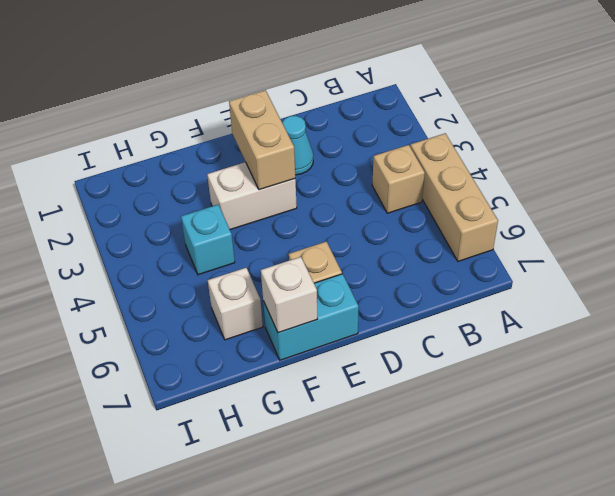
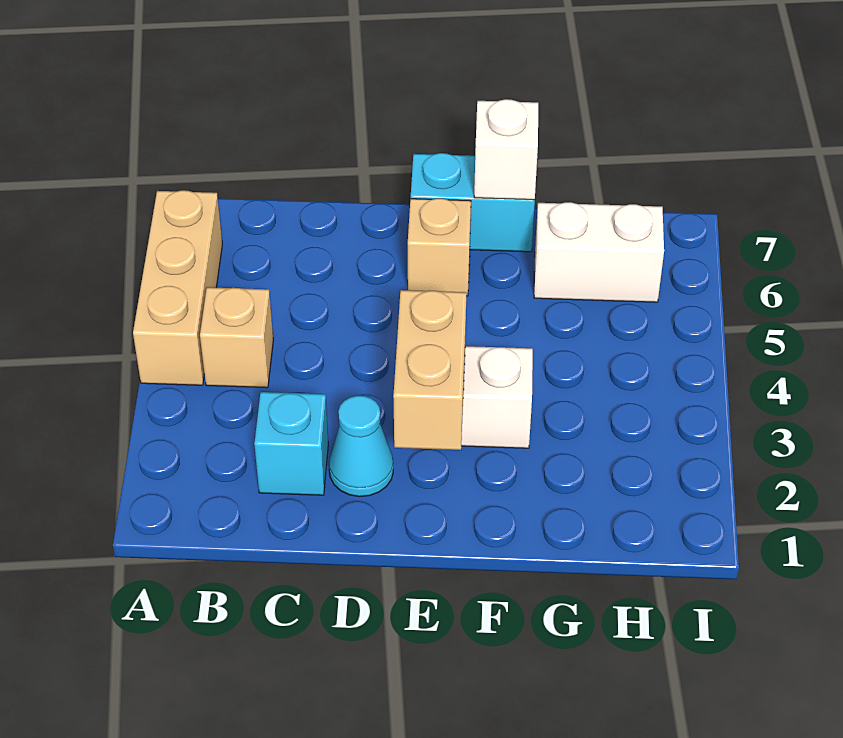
cyan brick G4 level 1 -> cyan brick C2 level 1
white brick G6 level 1 -> white brick G6:H6 level 1

